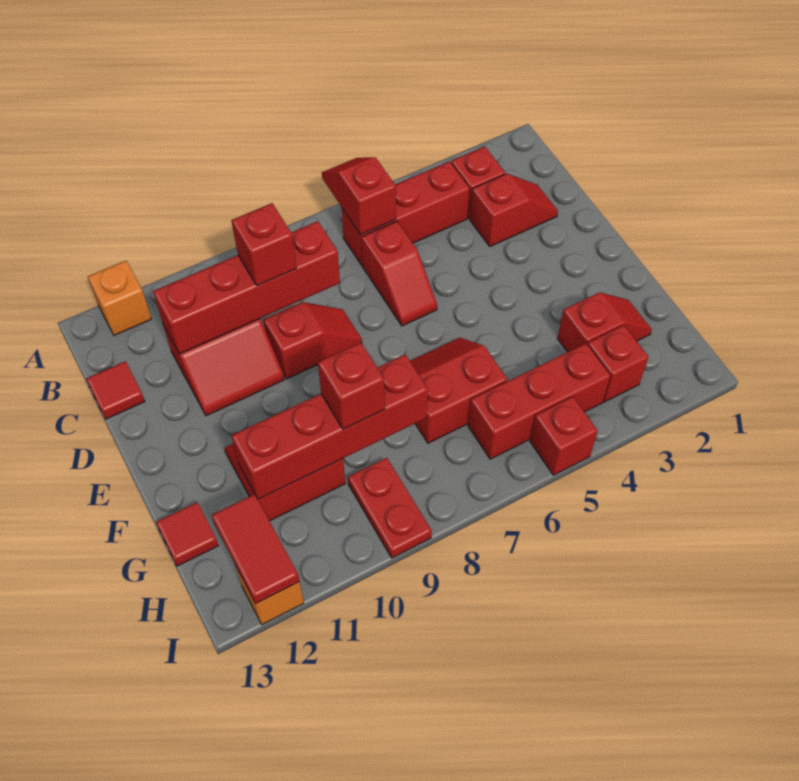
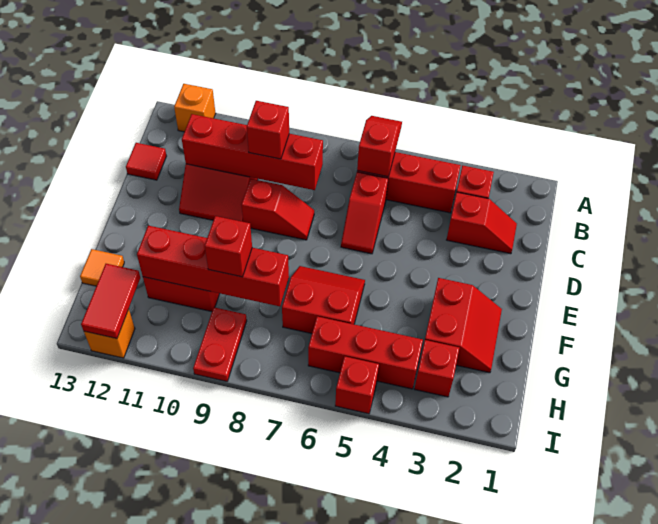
red slope G2:G3 level 1 top 3 -> red slope F2:G3 level 1 top 3
red tile G13 level 1 -> orange tile G13 level 1

